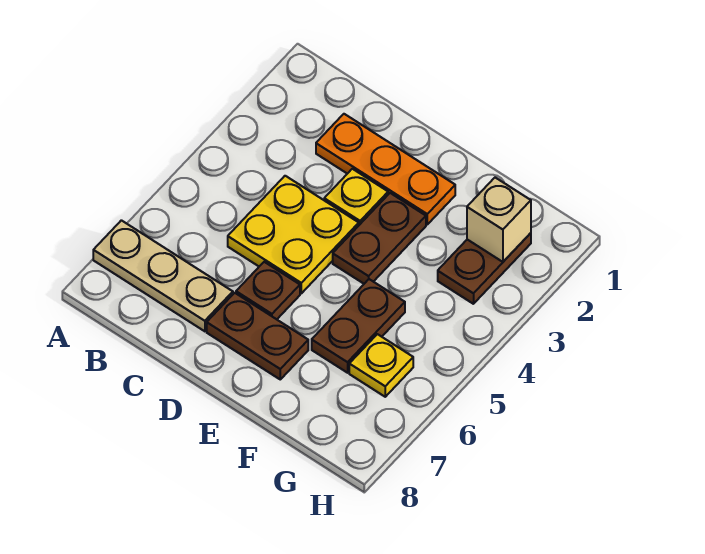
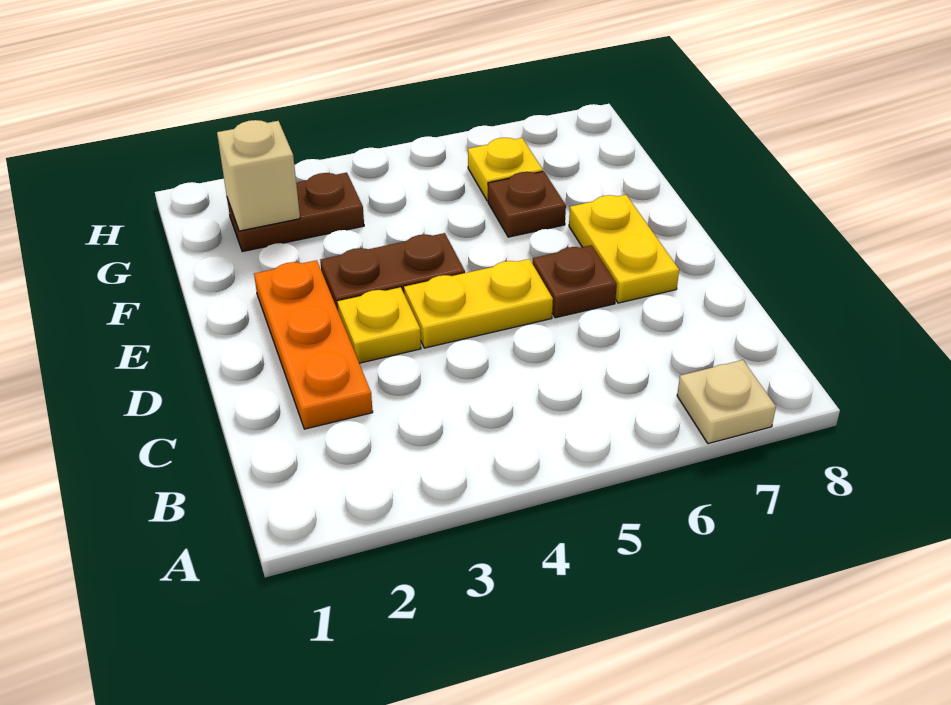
tan plate A7:C7 level 1 -> tan plate A7 level 1
yellow plate C4:D5 level 1 -> yellow plate D4:D5 level 1
brown plate D7:E7 level 1 -> yellow plate D7:E7 level 1
brown plate F5:F6 level 1 -> brown plate F6 level 1

